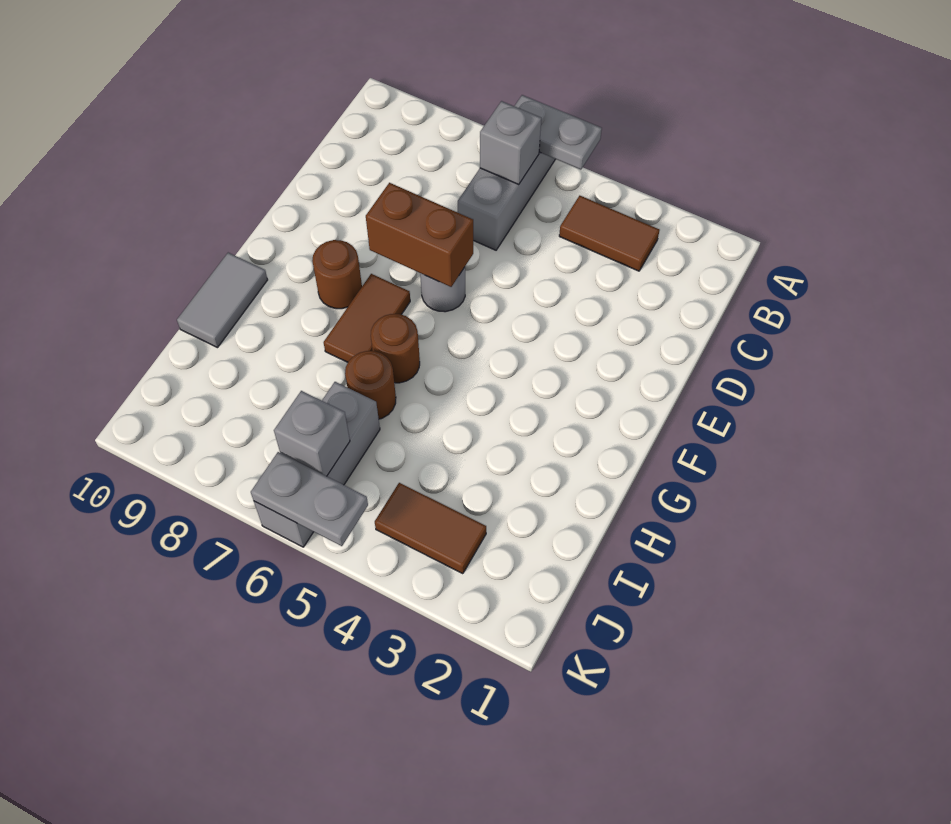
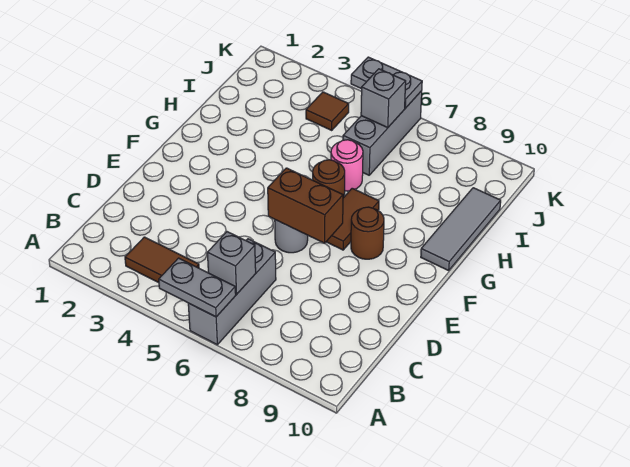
grey tile G10:H10 level 1 -> grey tile G10:I10 level 1
brown round brick H6 level 1 -> pink round brick H6 level 1
brown tile J3:J4 level 1 -> brown tile J4 level 1

